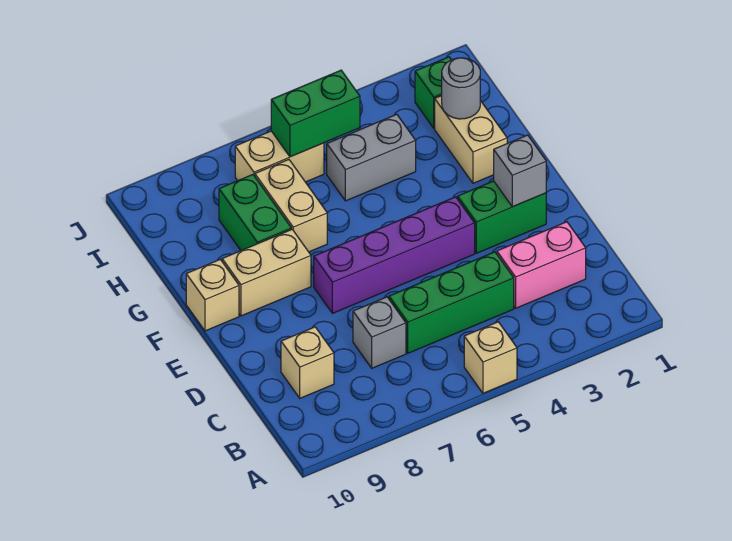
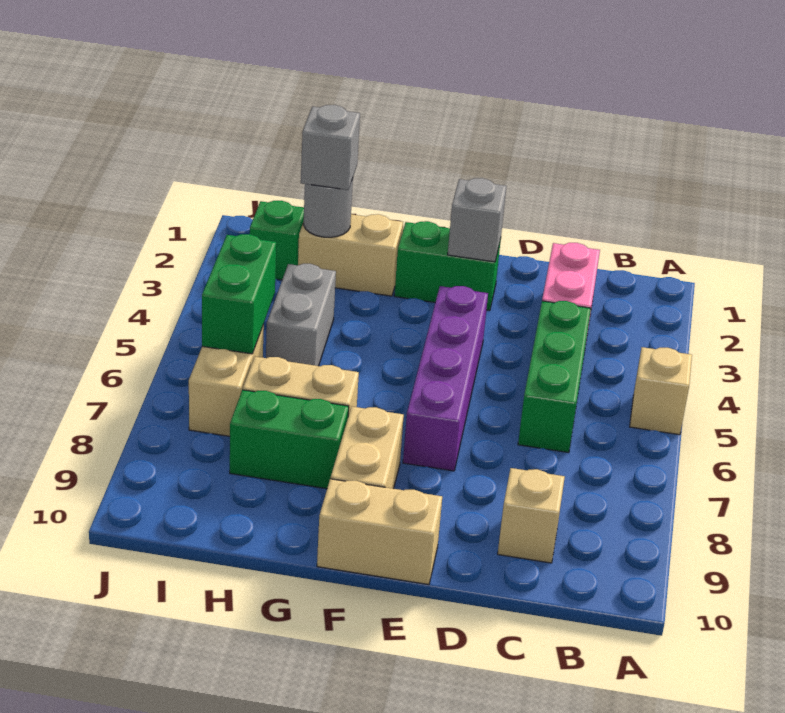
grey brick C7 level 1 -> grey brick H2 level 3
green brick E2:E3 level 1 -> green brick E2:F2 level 1
tan brick F10 level 1 -> tan brick E10:F10 level 1

